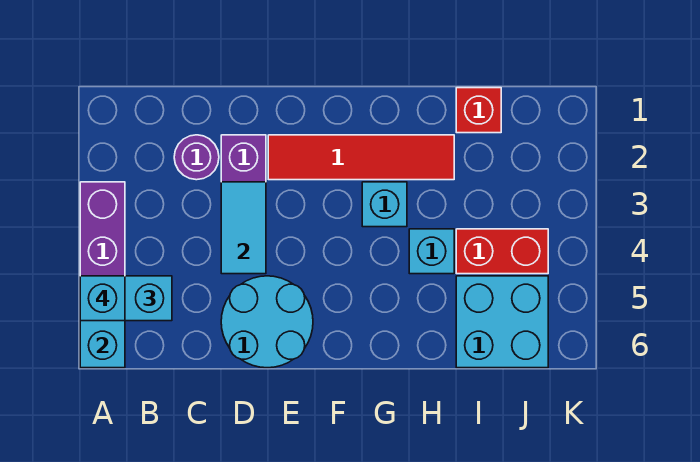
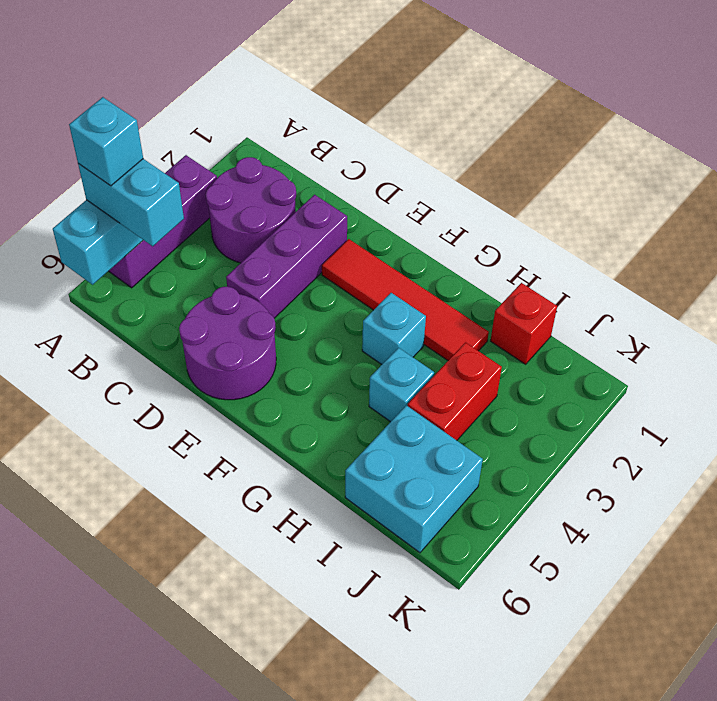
purple round brick C2 level 1 -> purple round brick B2:C3 level 1
cyan tile D3:D4 level 2 -> none
cyan round brick D5:E6 level 1 -> purple round brick D5:E6 level 1
red brick I4:J4 level 1 -> red brick I3:I4 level 1

